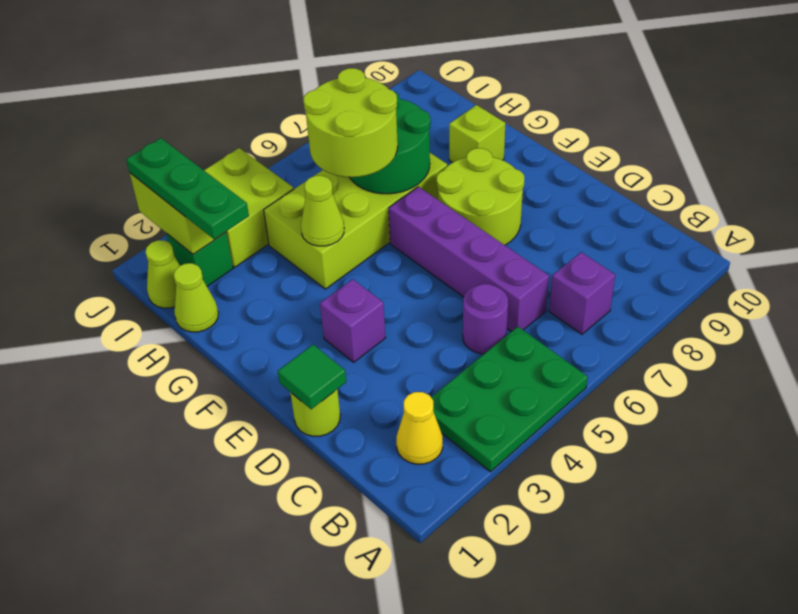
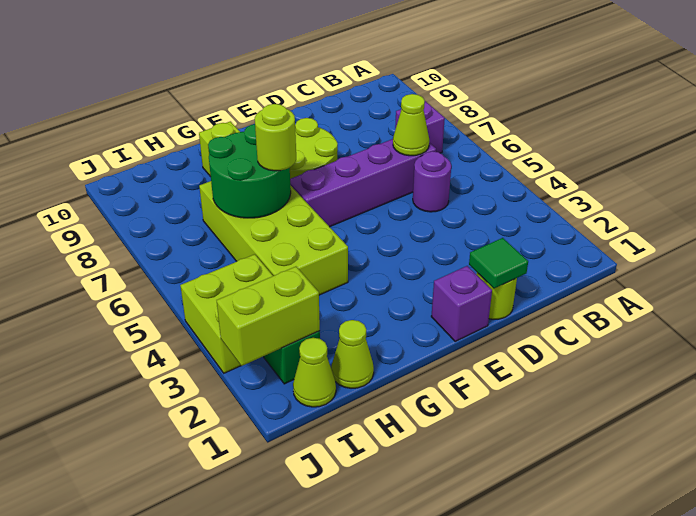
green plate A3:B5 level 1 -> none
yellow cone B2 level 1 -> none
purple brick E3 level 1 -> purple brick E1 level 1
lime cone G4 level 2 -> lime cone C6 level 2
lime round brick G5:H6 level 3 -> lime round brick G6 level 3
green plate H2:J2 level 3 -> none

